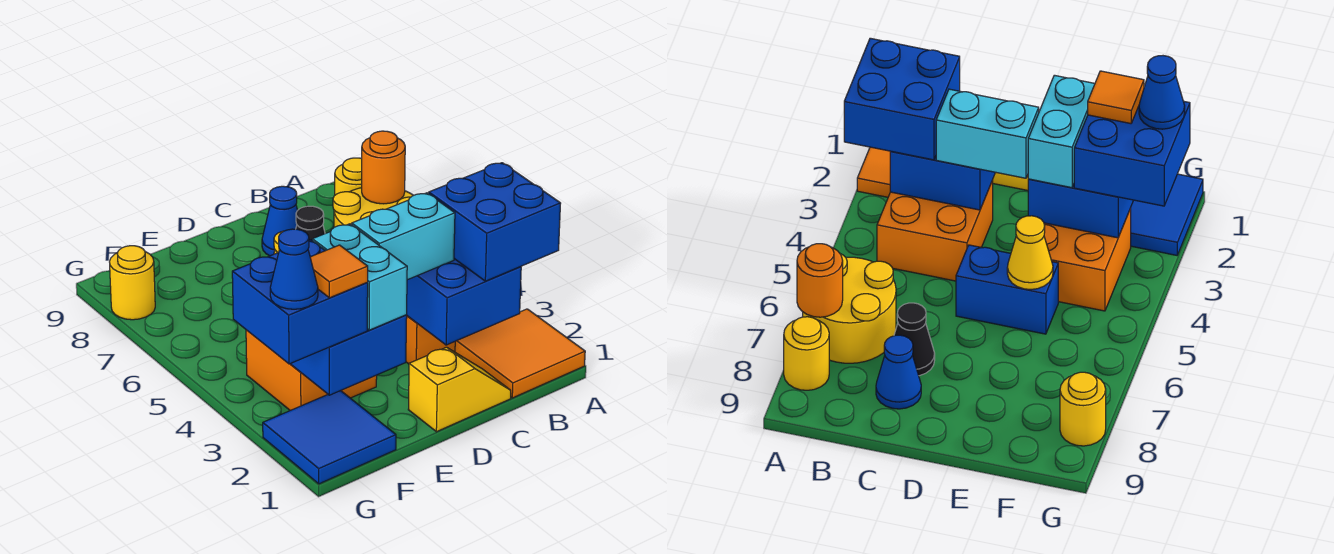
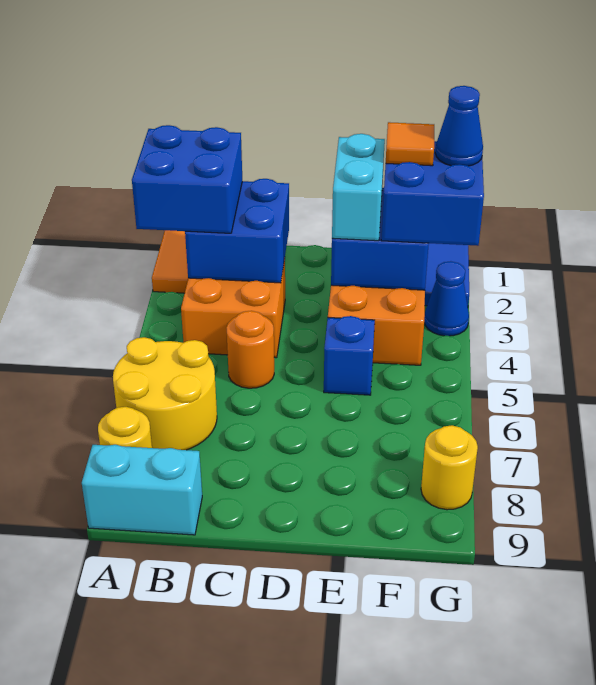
orange round brick A7 level 2 -> orange round brick C5 level 1
yellow slope C1:D1 level 1 top D -> none
cyan brick C3:D3 level 3 -> cyan brick A9:B9 level 1
black cone C7 level 1 -> none
blue cone C8 level 1 -> blue cone G3 level 1
blue brick D5:E5 level 1 -> blue brick E5 level 1
yellow cone E5 level 2 -> none

